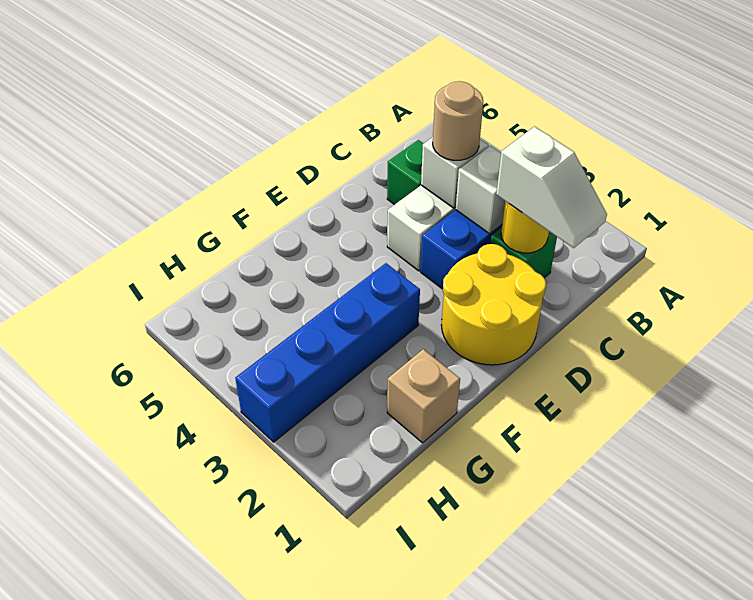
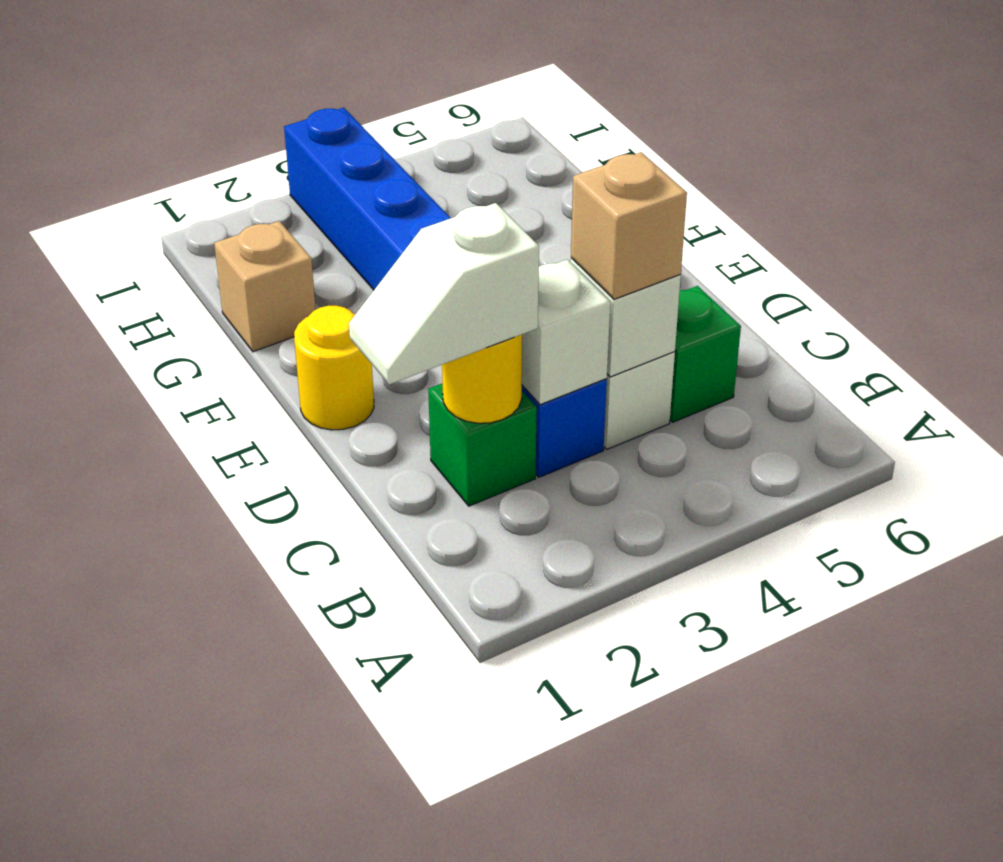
tan round brick C4 level 3 -> tan brick C4 level 3
yellow round brick D1:E2 level 1 -> yellow round brick E1 level 1

